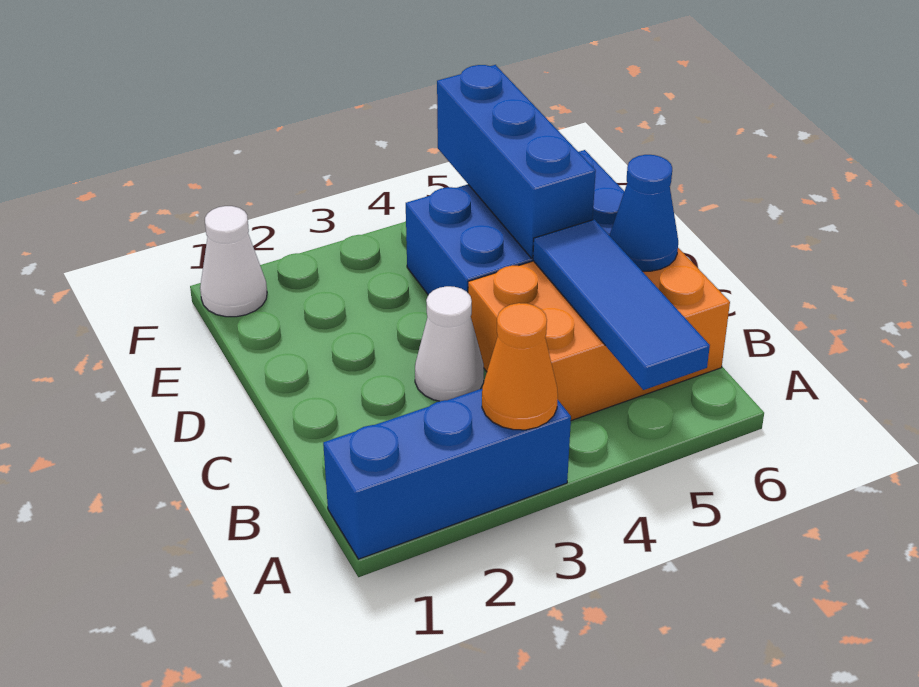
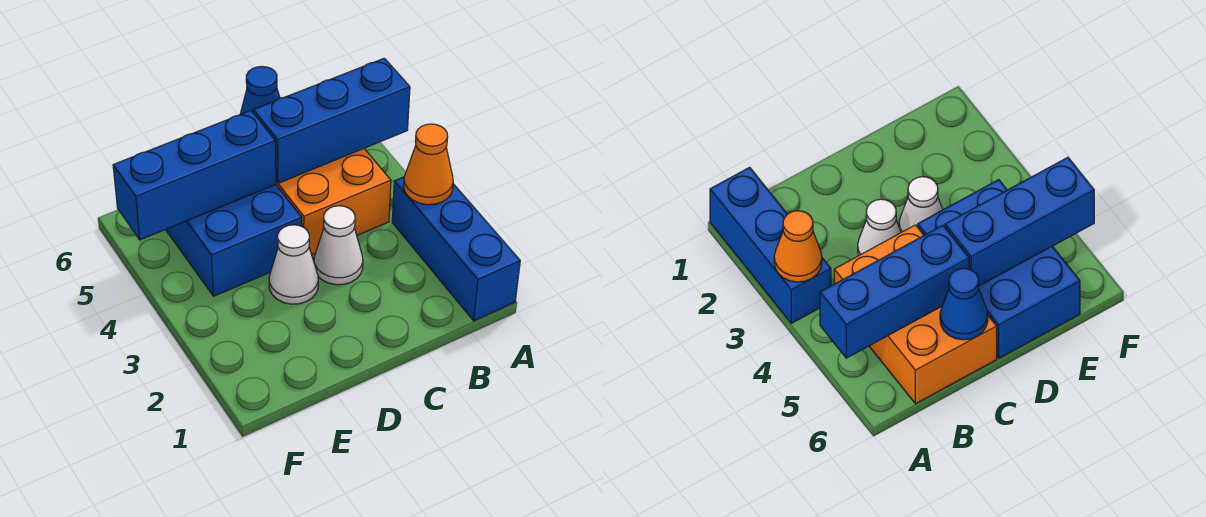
blue tile A5:C5 level 2 -> blue brick A5:C5 level 2
white cone F1 level 1 -> white cone D3 level 1

